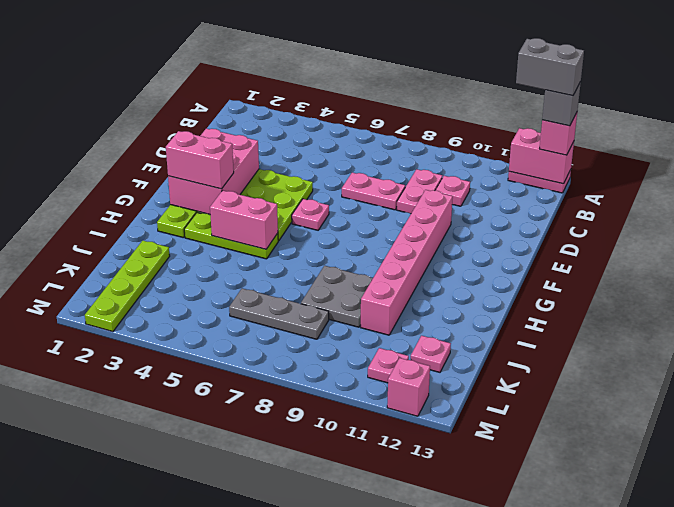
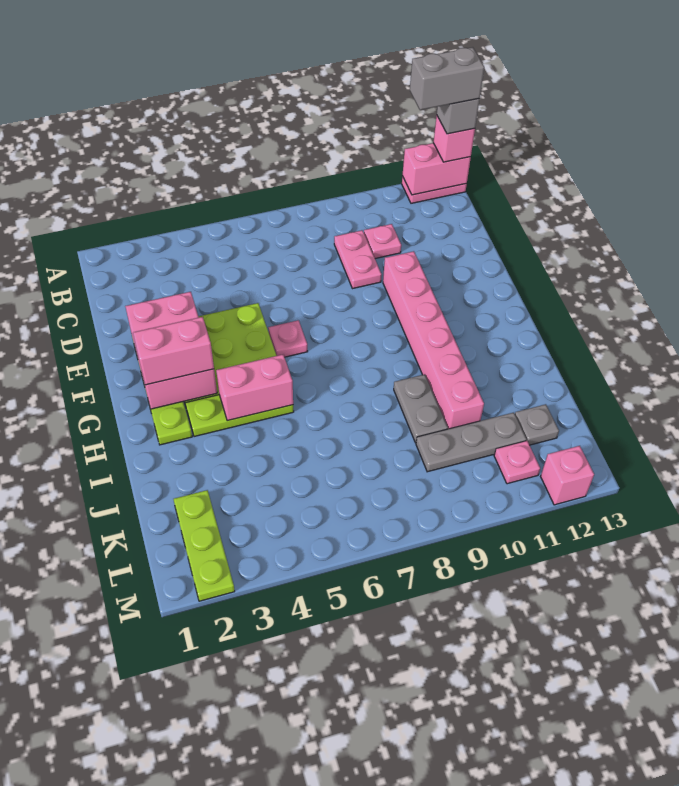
pink plate D7:D8 level 1 -> none
grey plate I8:J9 level 1 -> grey plate I9:J9 level 1
lime plate J2:M2 level 1 -> lime plate K2:M2 level 1
grey plate K6:K8 level 1 -> grey plate K9:K11 level 1
pink plate K12 level 1 -> grey plate K12 level 1

